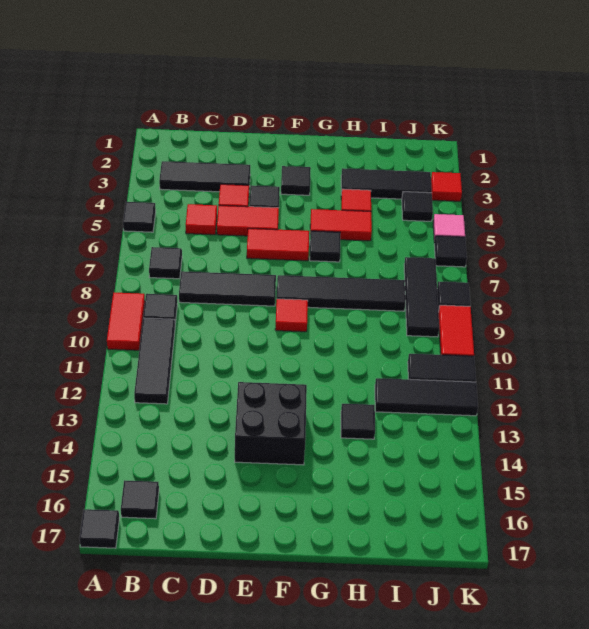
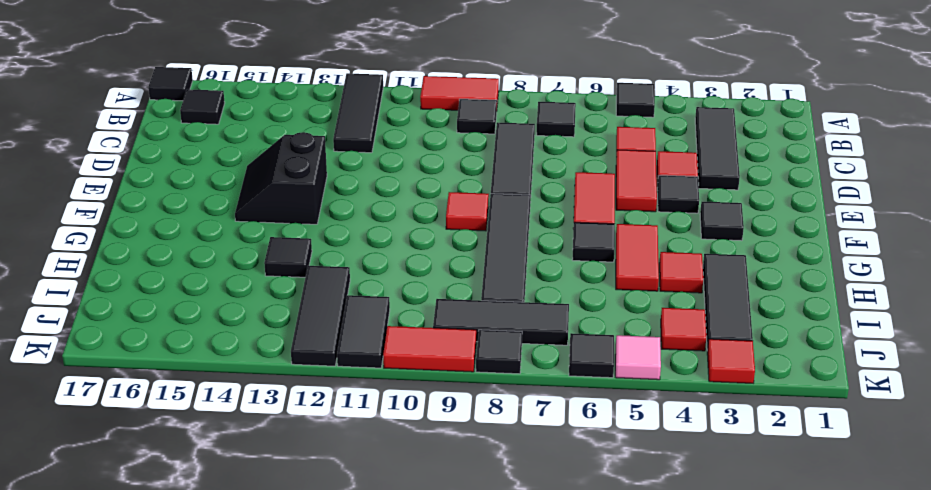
black tile B10:B12 level 1 -> black tile A12:C12 level 1
black brick E13:F14 level 1 -> black slope E13:F14 level 1 top 13
black tile J4 level 1 -> red tile J4 level 1

